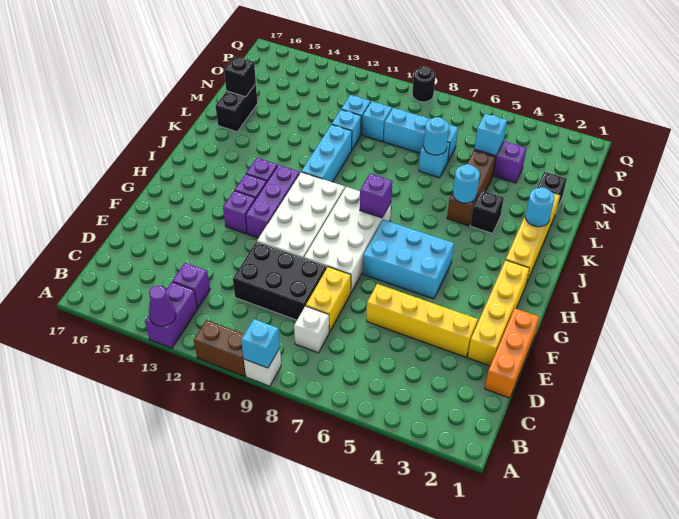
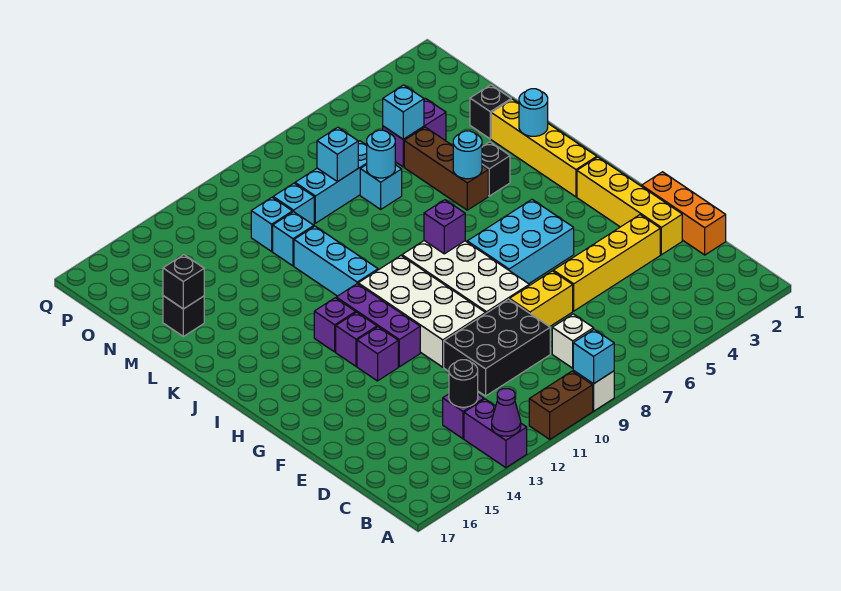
yellow brick D8:E8 level 1 -> yellow brick E7:E8 level 1
black brick L16:M16 level 1 -> black brick M16 level 1
none -> cyan brick N8 level 2
black round brick Q9 level 1 -> black round brick C13 level 2

